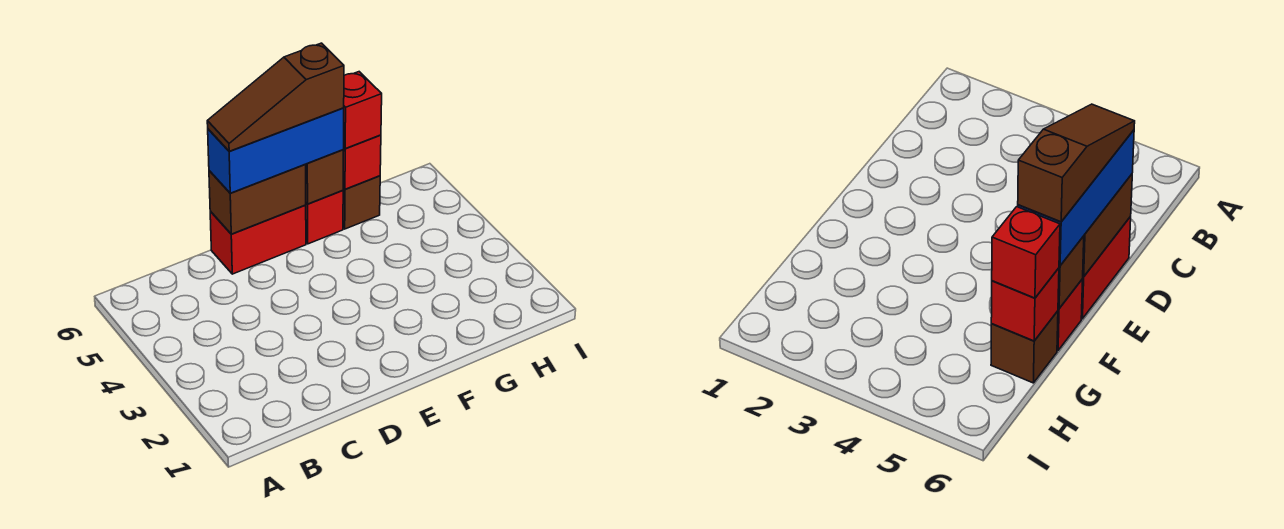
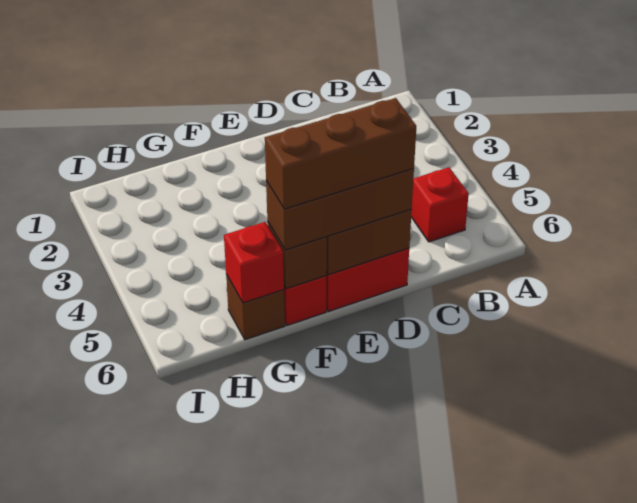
blue brick D6:F6 level 3 -> brown brick D6:F6 level 3
brown slope D6:F6 level 4 top F -> brown brick D6:F6 level 4
red brick G6 level 3 -> red brick B5 level 1

